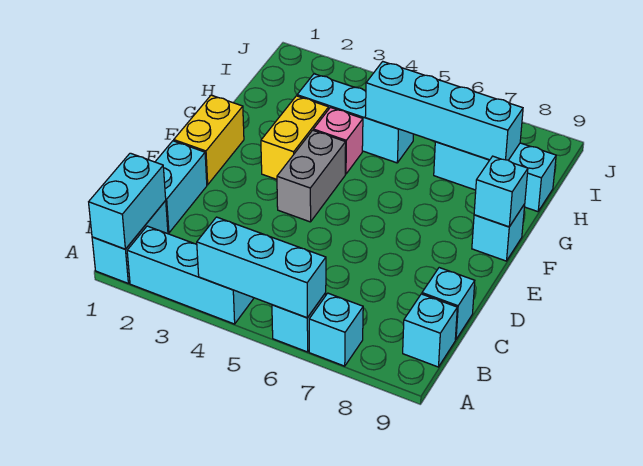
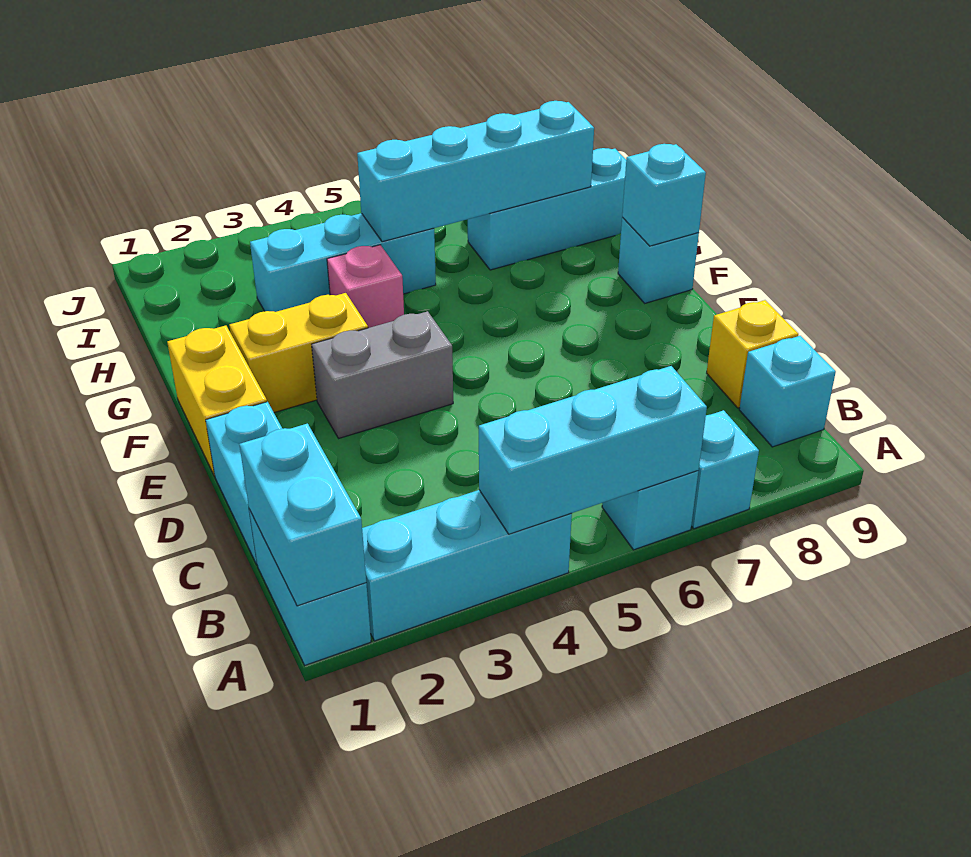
cyan brick C9 level 1 -> yellow brick C9 level 1
grey brick E4:F4 level 1 -> grey brick E3:E4 level 1
yellow brick F3:G3 level 1 -> yellow brick F2:F3 level 1

